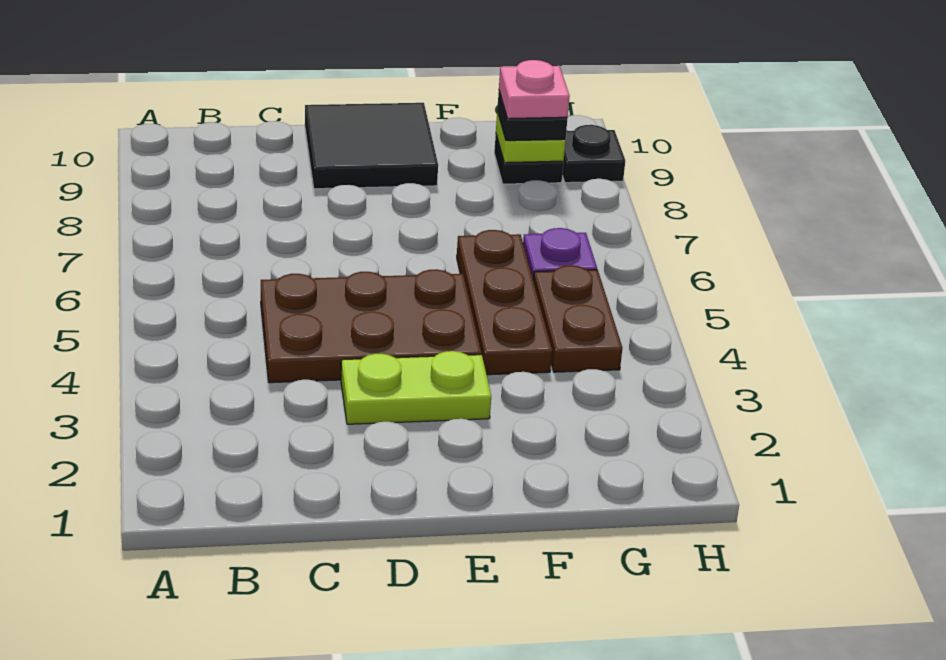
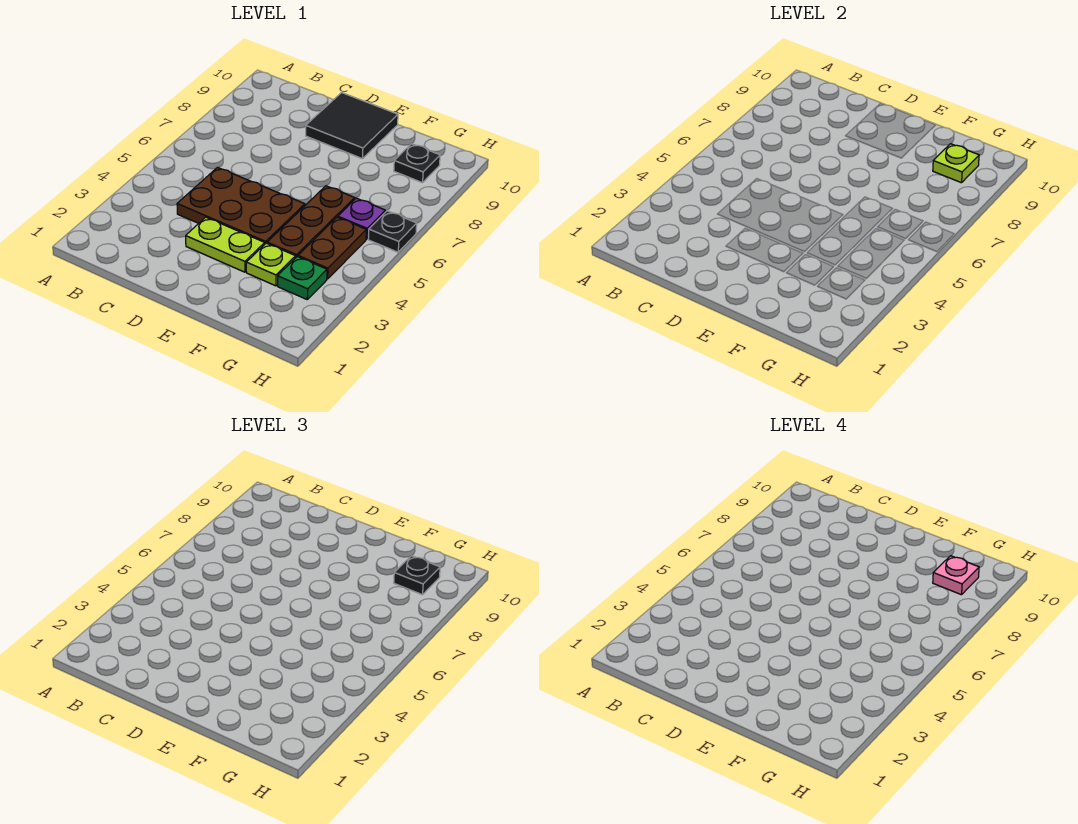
none -> lime plate F3 level 1
none -> green plate G3 level 1
black plate H9 level 1 -> black plate H6 level 1

